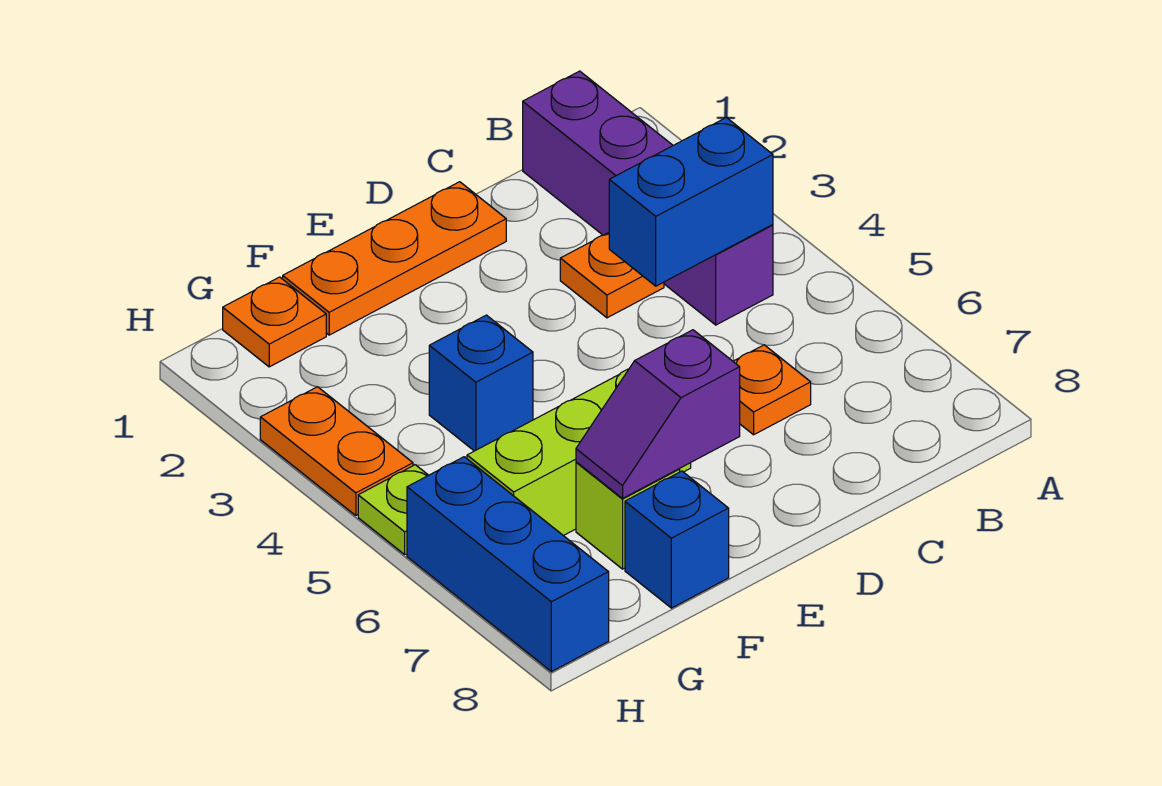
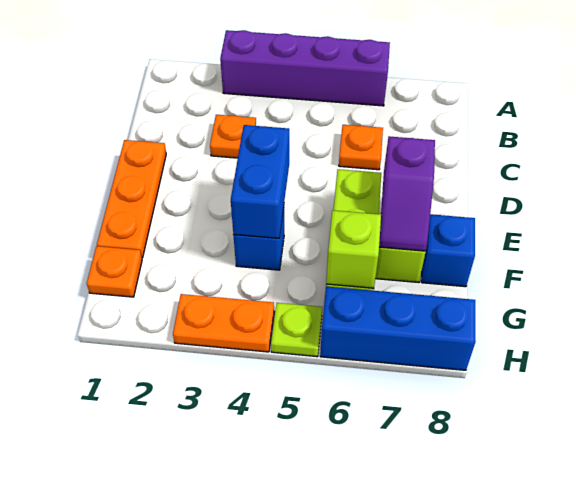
purple brick B1:B4 level 1 -> purple brick A3:A6 level 1
blue brick B4:C4 level 2 -> blue brick E4:F4 level 2
none -> lime brick G6 level 2

